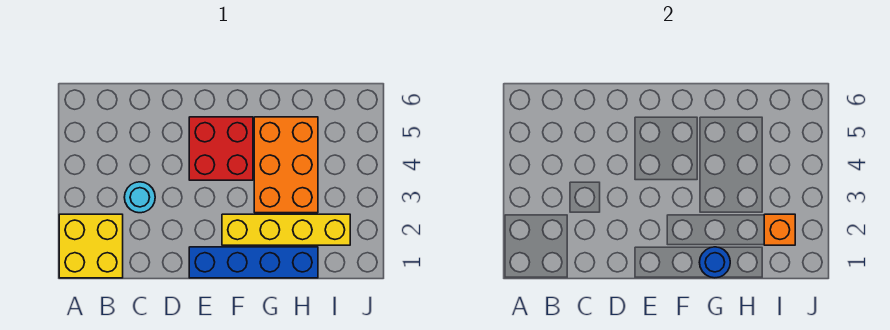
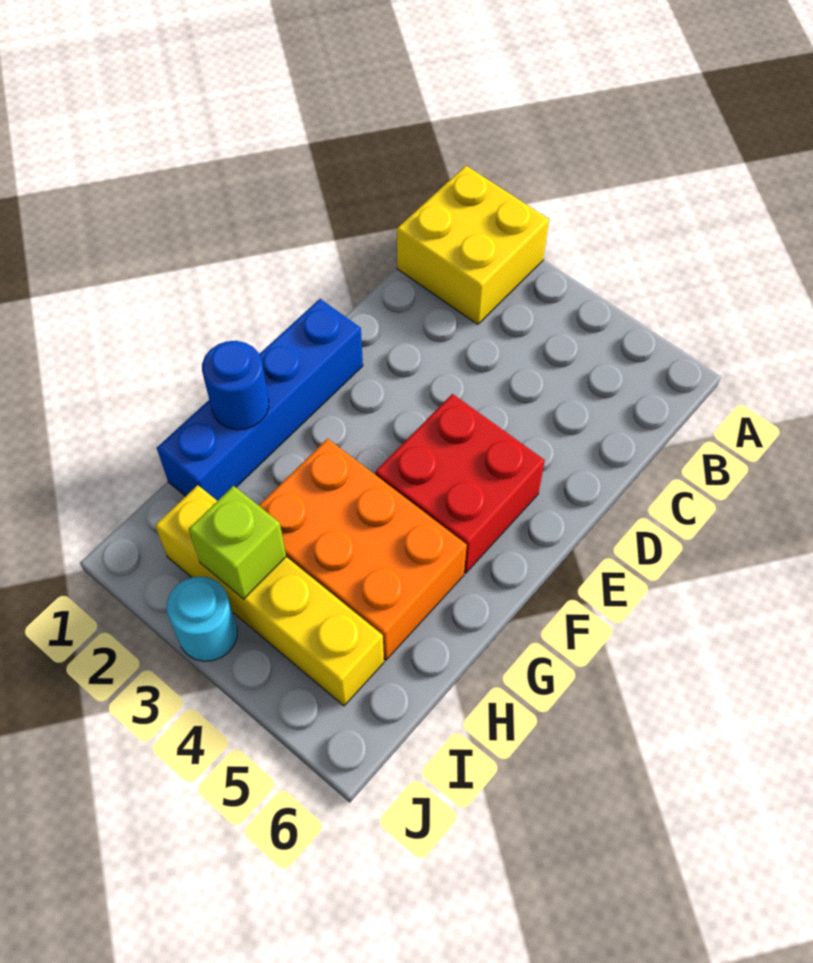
cyan round brick C3 level 1 -> cyan round brick J3 level 1
yellow brick F2:I2 level 1 -> yellow brick I2:I5 level 1
orange brick I2 level 2 -> none
none -> lime brick I3 level 2

